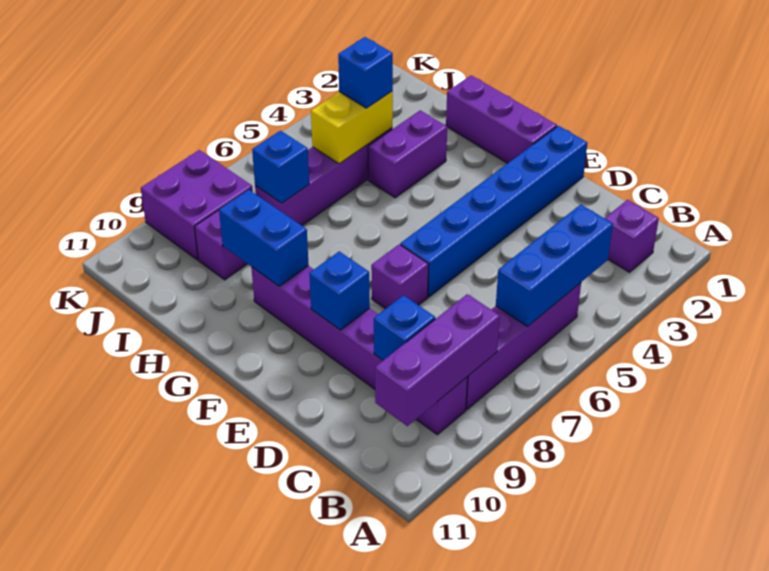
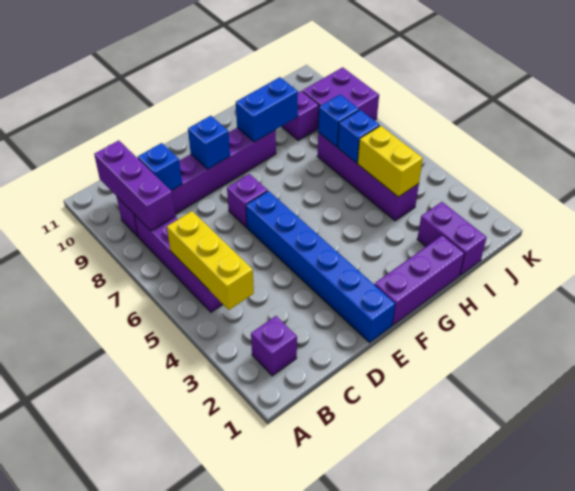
blue brick B4:B6 level 2 -> yellow brick B4:B6 level 2
purple brick H3:H4 level 1 -> purple brick I1:I2 level 1
blue brick I4 level 3 -> blue brick I6 level 2

